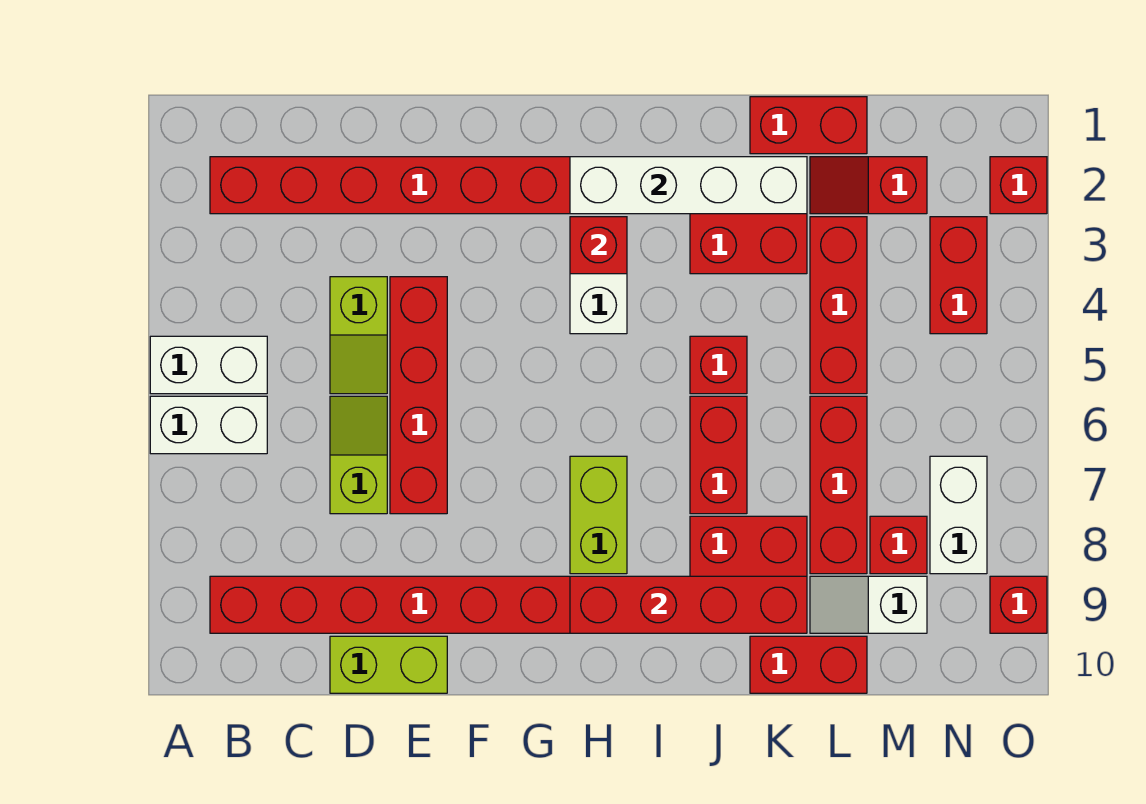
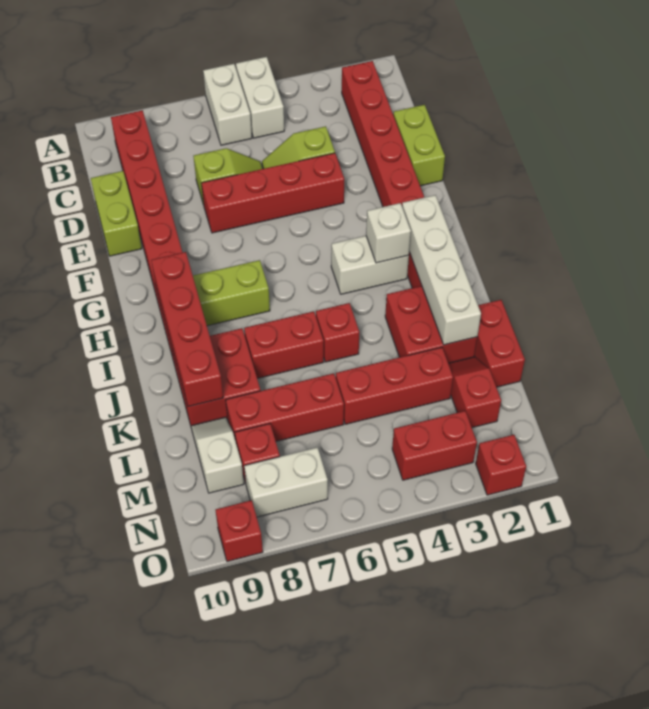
none -> lime brick D1:E1 level 1
red brick H3 level 2 -> white brick H3 level 2
red brick K10:L10 level 1 -> none

